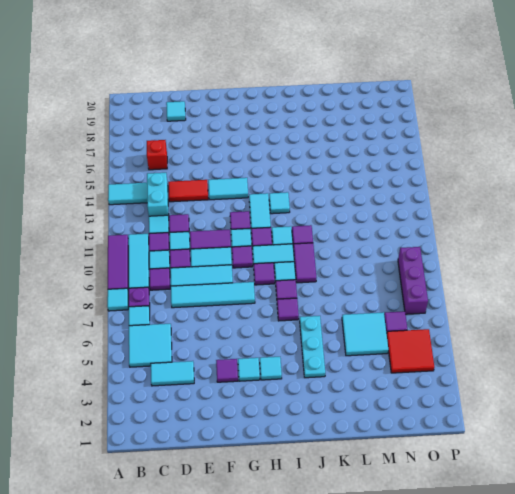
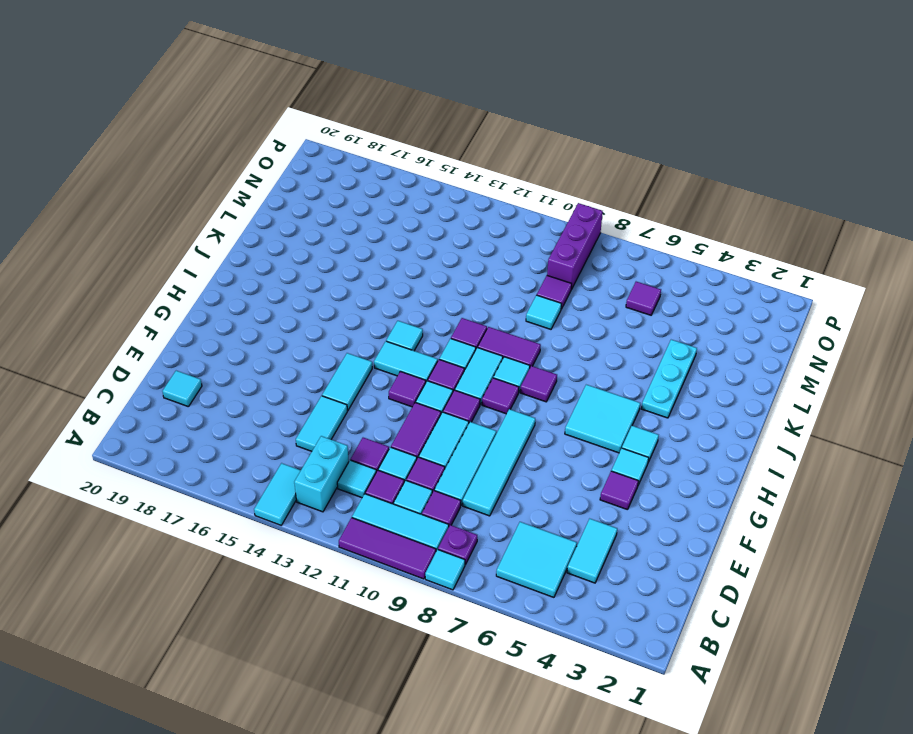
cyan tile B7 level 1 -> cyan tile L9 level 1
cyan brick C13:C14 level 1 -> cyan brick B13:C13 level 1
red brick C16 level 1 -> none
red tile D14:E14 level 1 -> cyan tile D14:E14 level 1
purple tile I7 level 1 -> purple tile M9 level 1
cyan plate J4:J6 level 1 -> cyan plate J4:L4 level 1
cyan tile L5:M6 level 1 -> cyan tile H5:I6 level 1
red tile N4:O5 level 1 -> none
purple brick O7:O9 level 1 -> purple brick N9:P9 level 1

